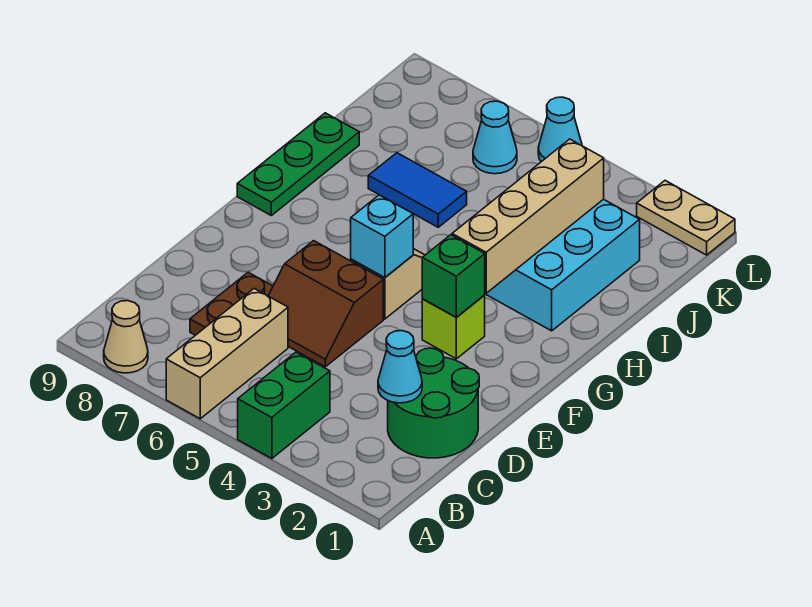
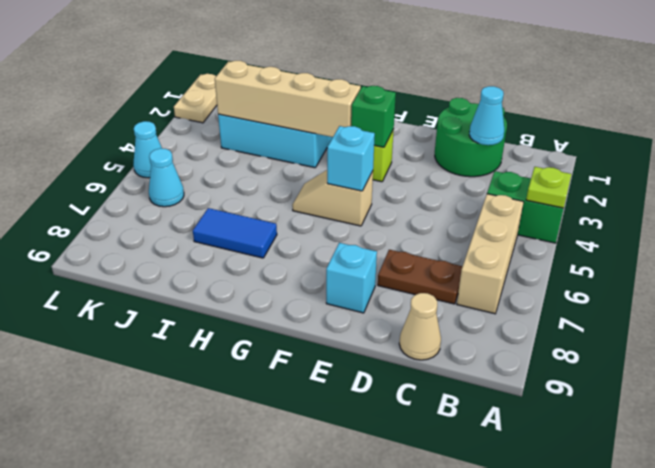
none -> lime plate A4 level 2
tan brick A6:C6 level 1 -> tan brick B5:B7 level 1
tan cone A8 level 1 -> tan cone C9 level 1
brown slope D5:E6 level 1 top E -> none
none -> cyan brick E8 level 1
green plate G9:I9 level 1 -> none
blue tile I6:I7 level 1 -> blue tile H7:I7 level 1

